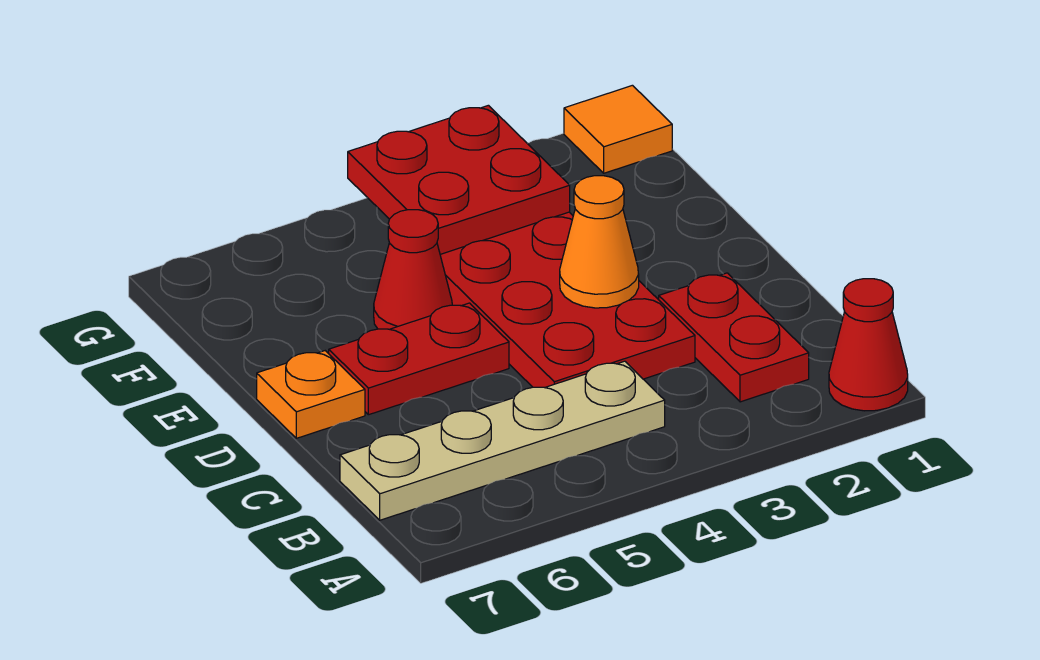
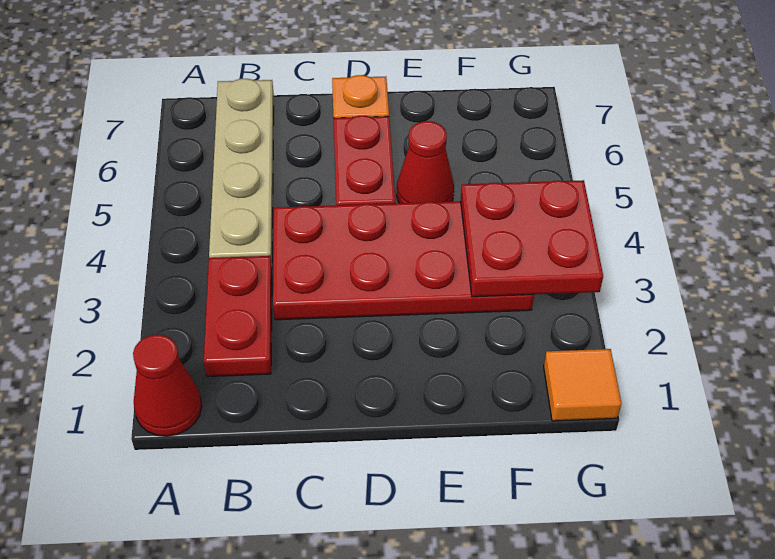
red plate B2:C2 level 1 -> red plate B2:B3 level 1
orange cone D3 level 2 -> none

